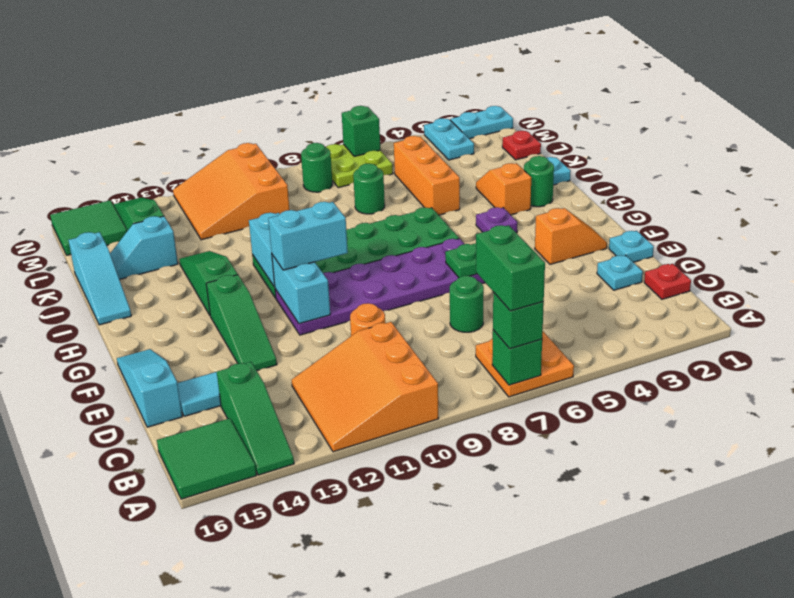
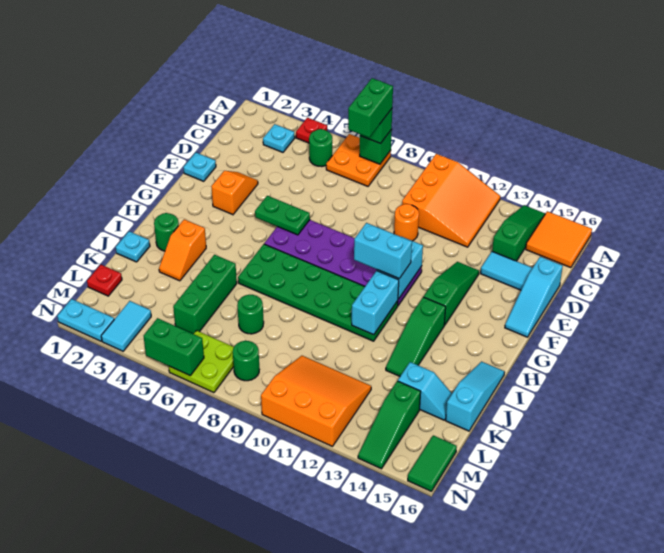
green tile A15:B16 level 1 -> orange tile A15:B16 level 1
red plate C1 level 1 -> red plate A4 level 1
cyan plate D2 level 1 -> cyan plate B3 level 1
green round brick D7 level 1 -> green round brick B5 level 1
orange slope F2:F3 level 1 top 3 -> orange slope E3:F3 level 1 top F
purple plate H4 level 1 -> none
orange brick J5:L5 level 1 -> green brick J5:L5 level 1
orange slope L10:N12 level 1 top 10 -> orange slope L10:N12 level 1 top N
cyan plate M3:N3 level 1 -> cyan tile M3:N3 level 1
green tile M15:N16 level 1 -> green tile M16:N16 level 1
green brick N6 level 2 -> green brick N5:N6 level 2

